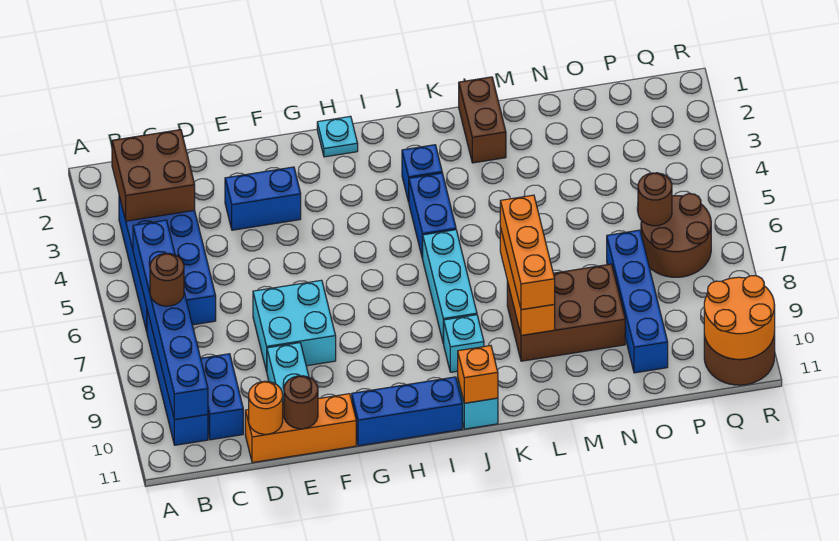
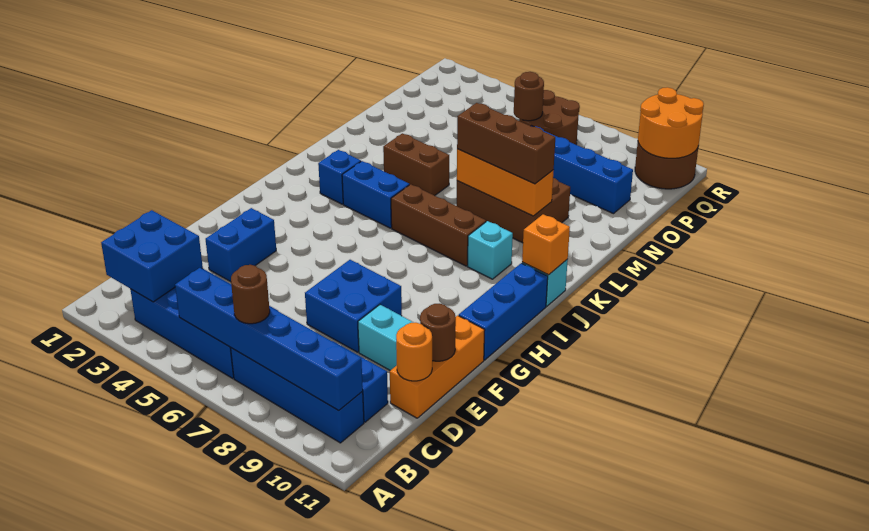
brown brick B2:C3 level 2 -> blue brick B2:C3 level 2
cyan brick E7:F8 level 1 -> blue brick E7:F8 level 1
cyan plate H1 level 1 -> none
cyan brick J6:J8 level 1 -> brown brick J6:J8 level 1
brown brick L1:L2 level 1 -> brown brick L4:L5 level 1
orange brick L7:L9 level 3 -> brown brick L7:L9 level 3
brown brick L8:N9 level 1 -> brown brick L7:M9 level 1

